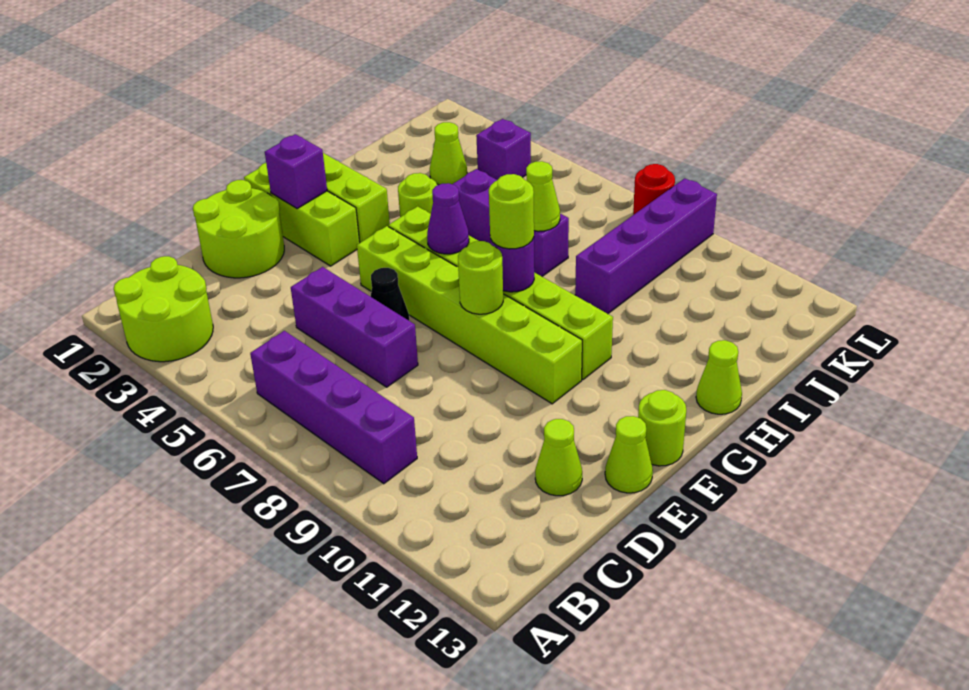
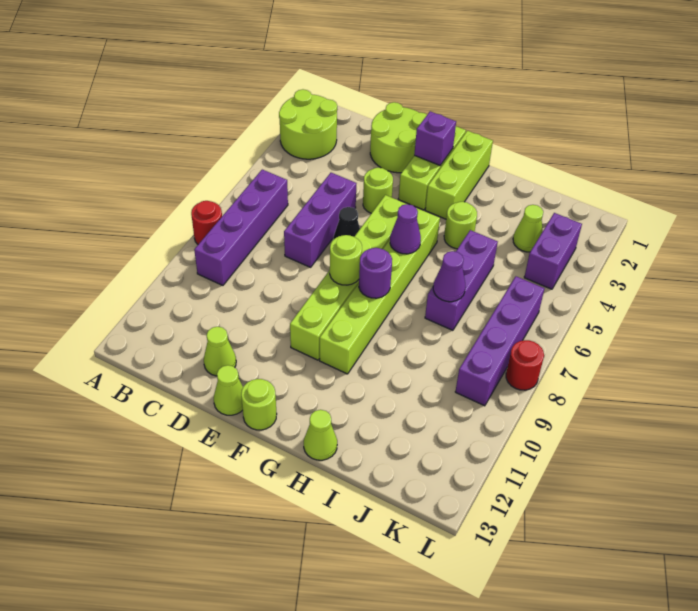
none -> red round brick A8 level 1
lime round brick G8 level 3 -> lime round brick E4 level 1
lime cone I7 level 2 -> purple cone I7 level 2
purple brick I9:L9 level 1 -> purple brick K6:K9 level 1
purple brick K4 level 1 -> purple brick K3:K4 level 1

